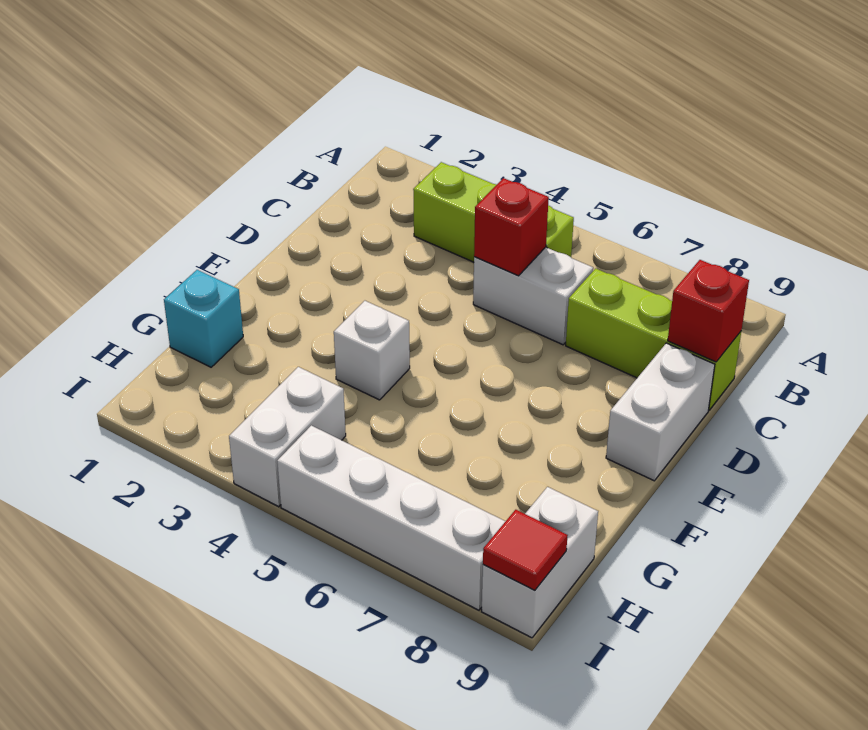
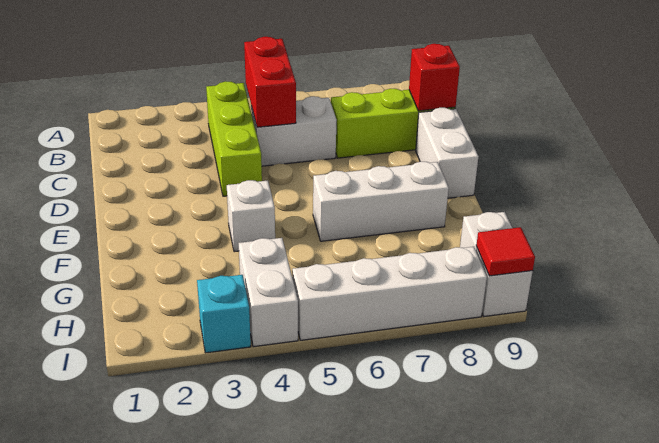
lime brick B3:B5 level 1 -> lime brick B4:D4 level 1
red brick C5 level 2 -> red brick B5:C5 level 2
none -> white brick F6:F8 level 1
cyan brick G1 level 1 -> cyan brick I3 level 1

